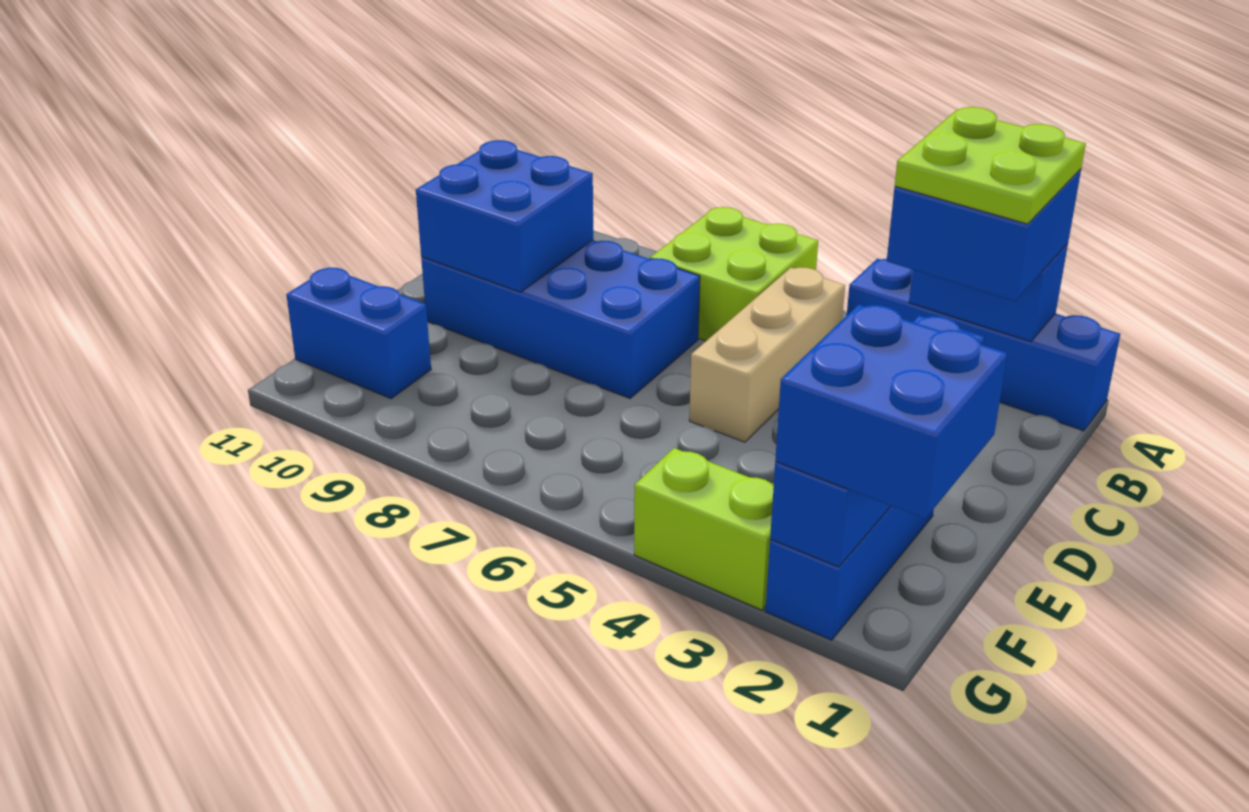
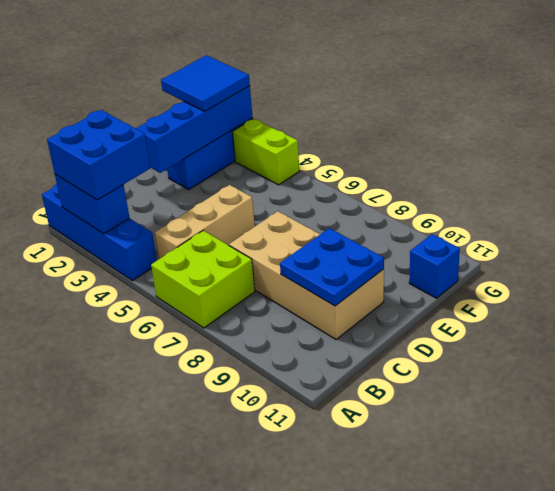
lime plate A2:B3 level 4 -> none
blue brick C7:D10 level 1 -> tan brick C7:D10 level 1
blue brick C9:D10 level 2 -> blue plate C9:D10 level 2
blue brick F1:G2 level 3 -> blue tile F1:G2 level 3
blue brick F10:F11 level 1 -> blue brick F11 level 1

